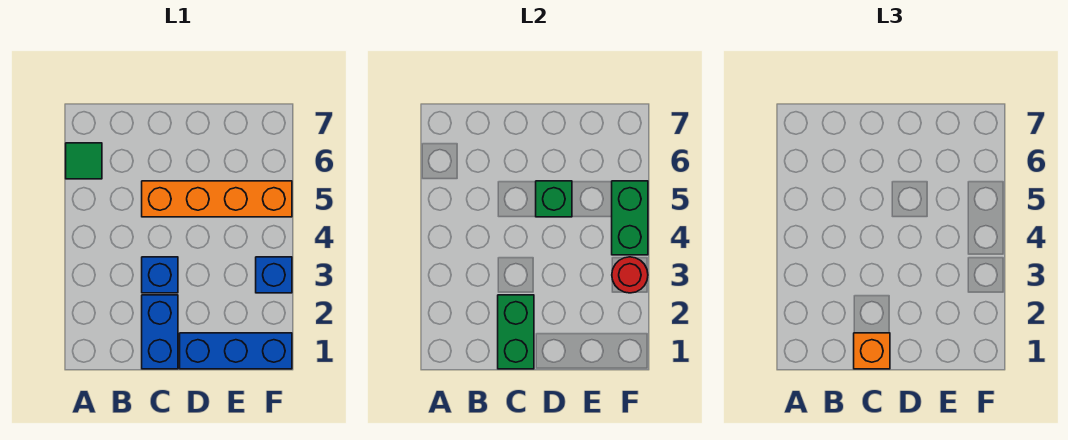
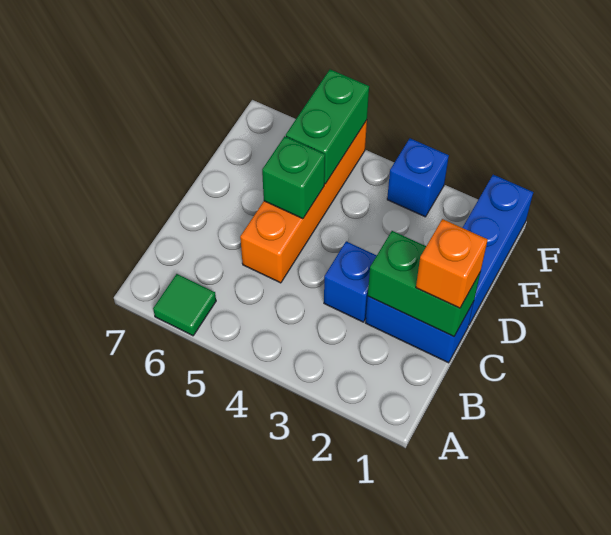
red round brick F3 level 2 -> none
green brick F4:F5 level 2 -> green brick E5:F5 level 2

